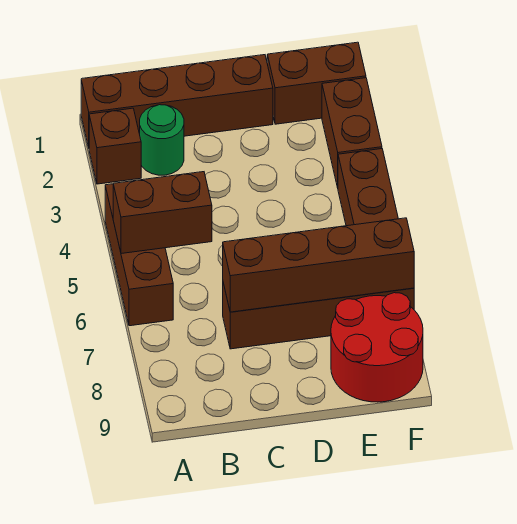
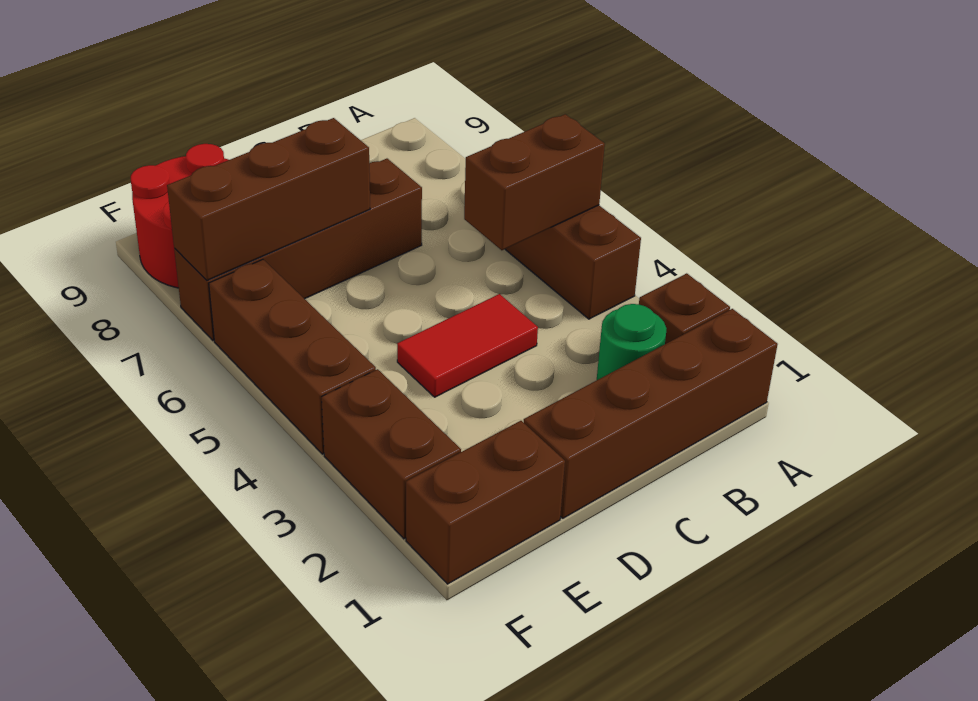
none -> red tile C4:D4 level 1
brown brick C7:F7 level 2 -> brown brick D7:F7 level 2

